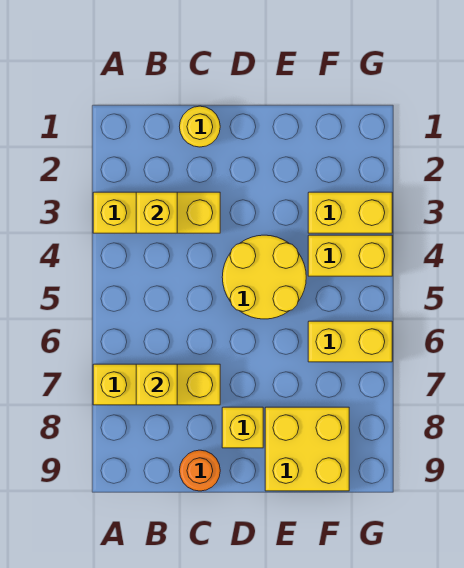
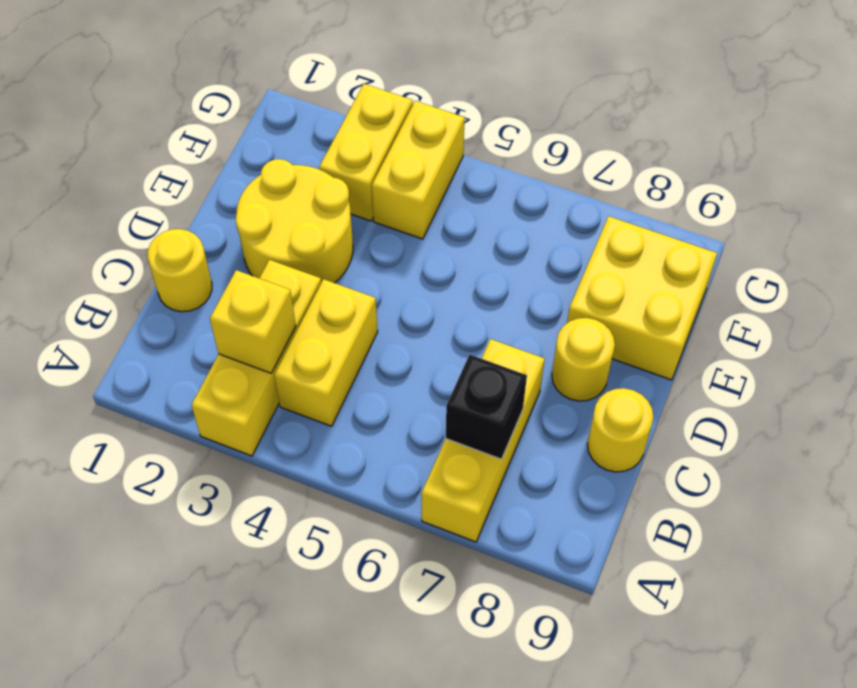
yellow brick B7 level 2 -> black brick B7 level 2
orange round brick C9 level 1 -> yellow round brick C9 level 1
yellow round brick D4:E5 level 1 -> yellow round brick D2:E3 level 1
yellow brick D8 level 1 -> yellow round brick D8 level 1
yellow brick F6:G6 level 1 -> yellow brick B4:C4 level 1

